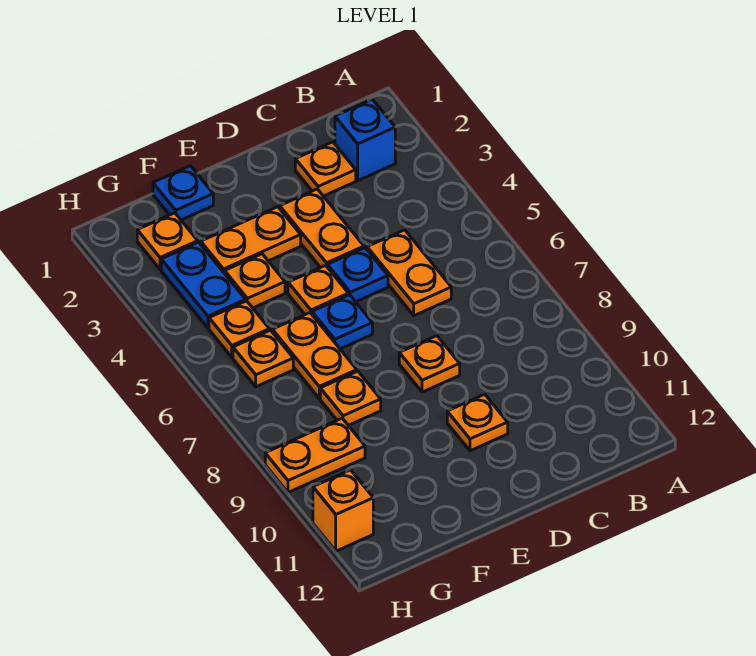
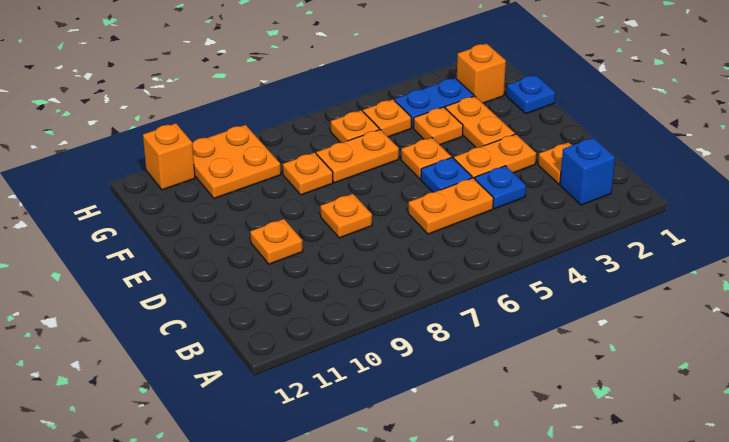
blue plate E6 level 1 -> blue plate C4 level 1
orange plate G2 level 1 -> orange brick G2 level 1
orange plate G9:H9 level 1 -> orange plate G9:H10 level 1

